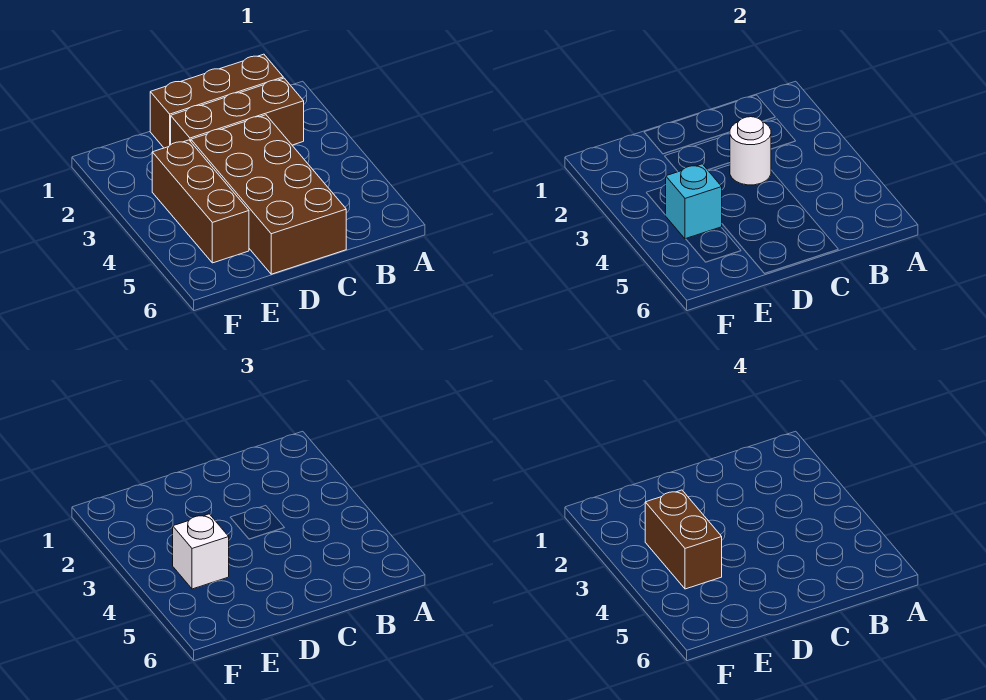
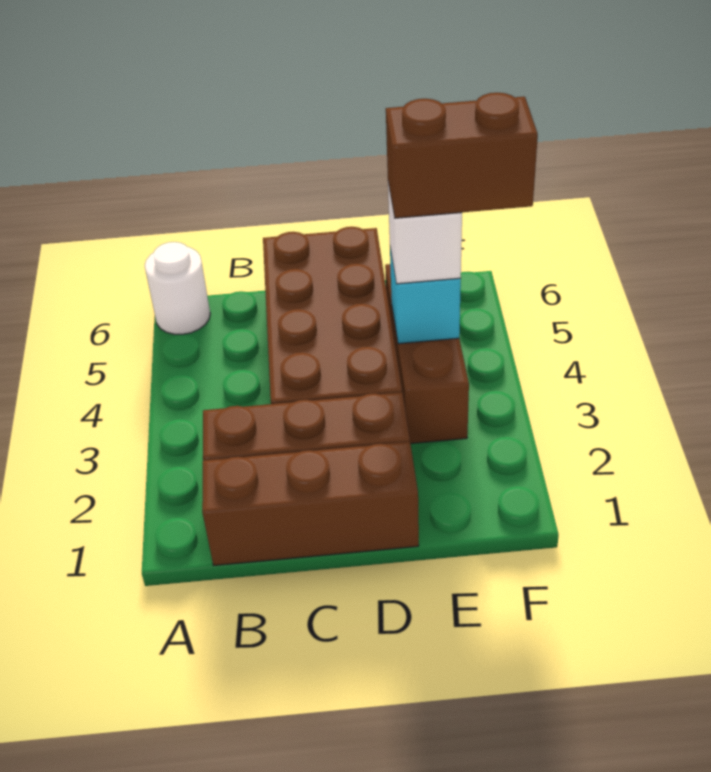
white round brick C3 level 2 -> white round brick A6 level 1
brown brick E3:E4 level 4 -> brown brick E4:F4 level 4

